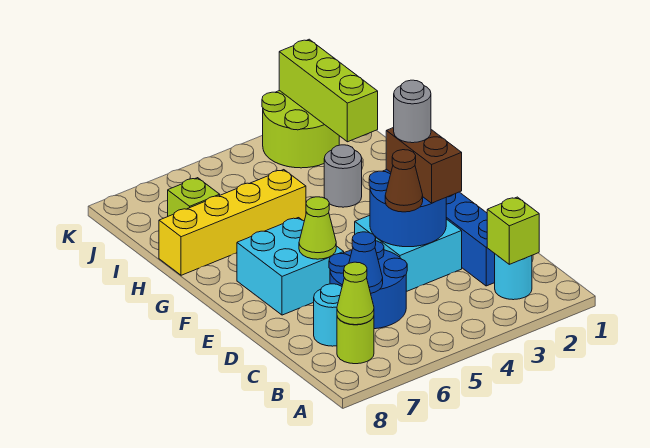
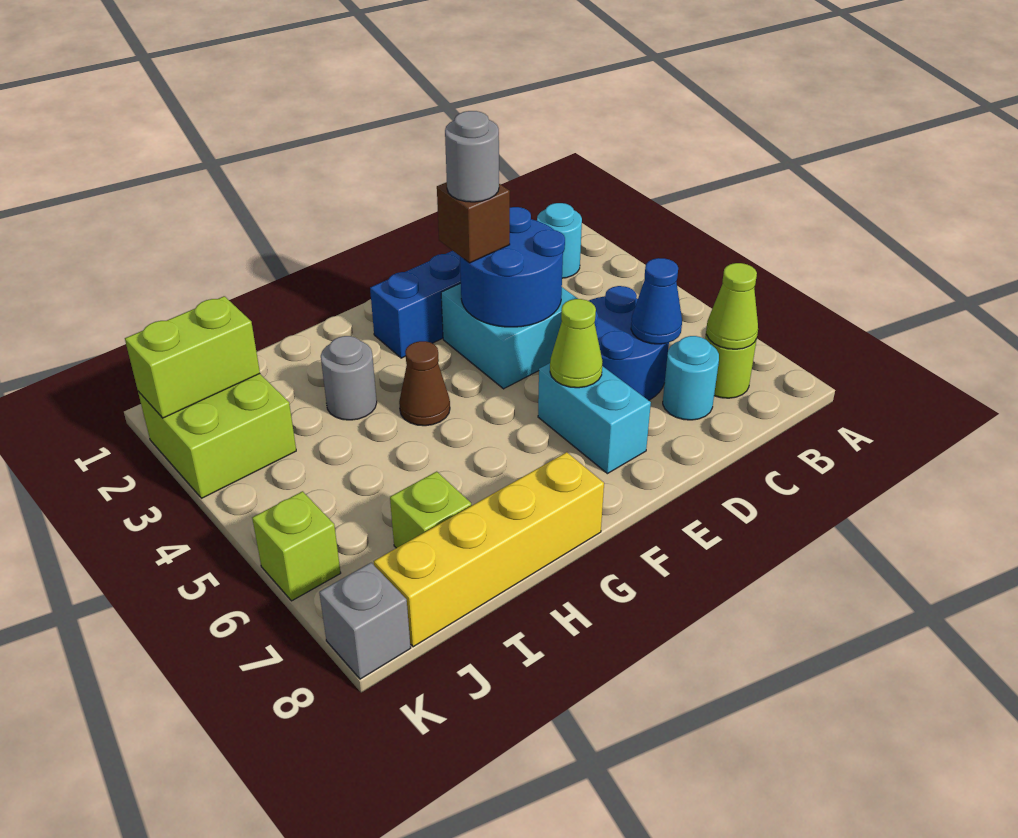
lime brick B2 level 2 -> lime brick K6 level 1
brown brick D3:E3 level 3 -> brown brick E3 level 3
brown cone D4 level 3 -> brown cone G4 level 1
cyan brick E6:F7 level 1 -> cyan brick E6:E7 level 1
yellow brick H5:H8 level 1 -> yellow brick G8:J8 level 1
lime brick I2:K2 level 2 -> lime brick J2:K2 level 2
lime round brick J2:K3 level 1 -> lime brick J2:K3 level 1
none -> grey brick K8 level 1

